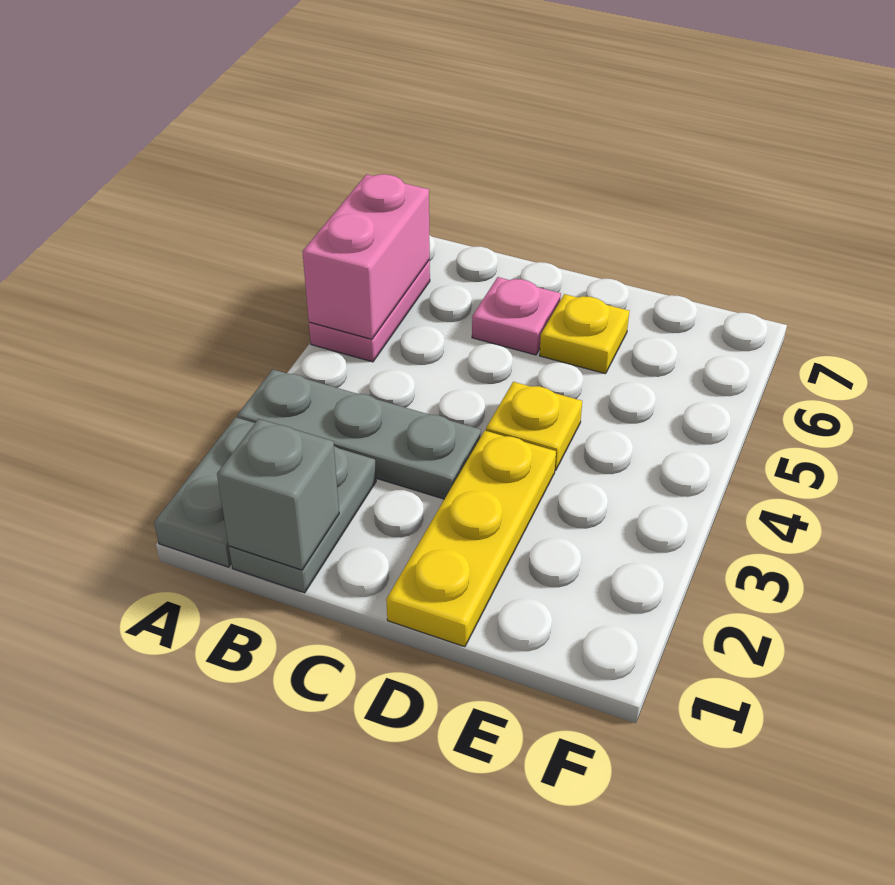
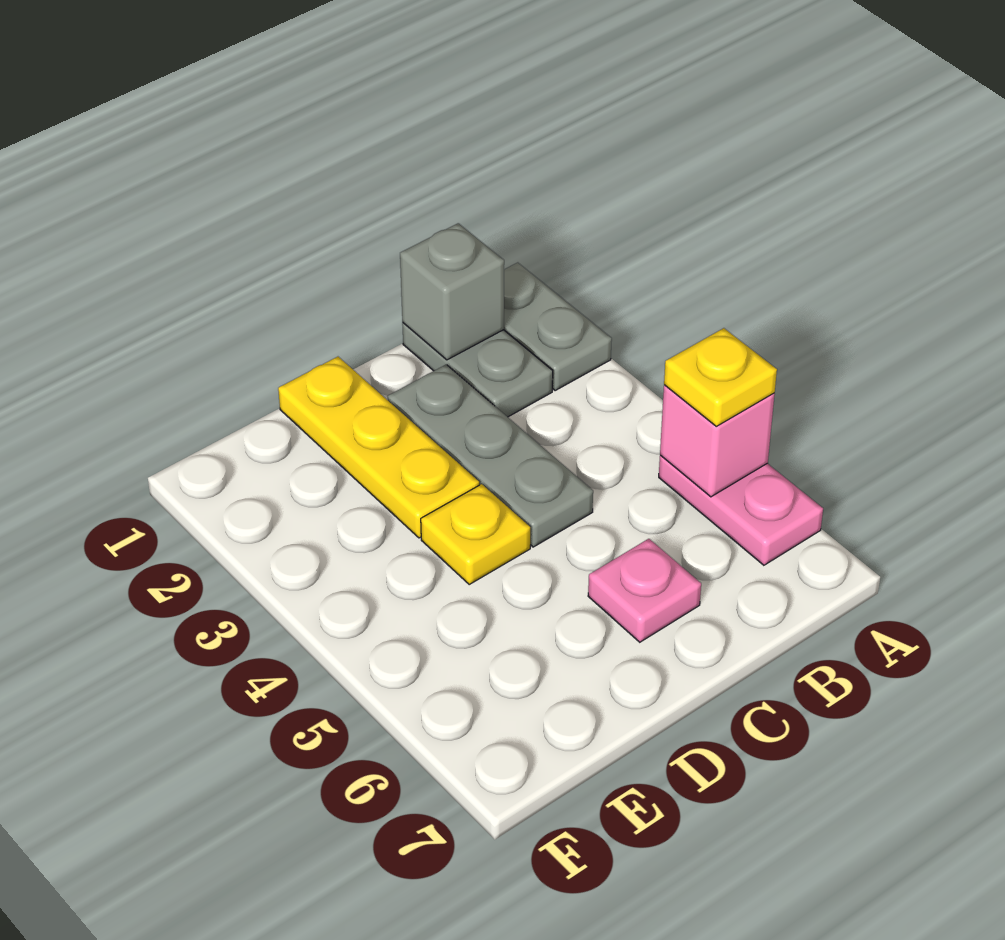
grey plate A3:C3 level 1 -> grey plate C2:C4 level 1
pink brick A5:A6 level 2 -> pink brick A5 level 2
yellow plate D6 level 1 -> yellow plate A5 level 3

